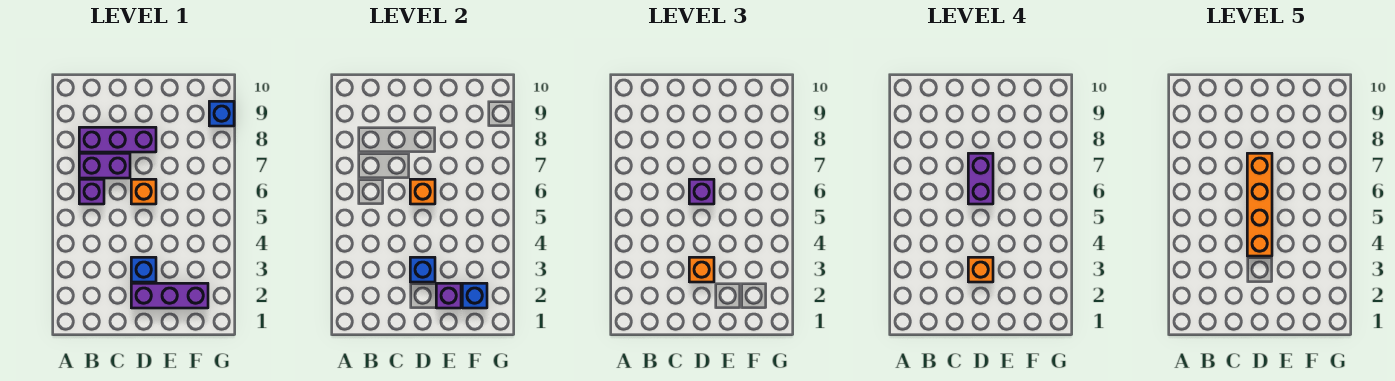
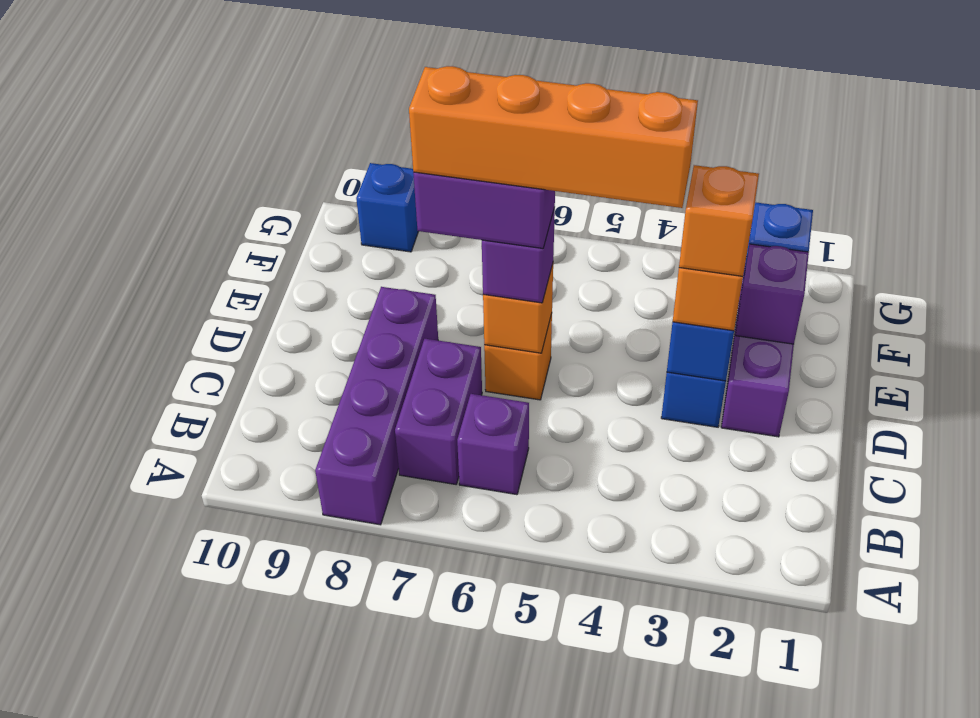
purple brick B8:D8 level 1 -> purple brick A8:D8 level 1

